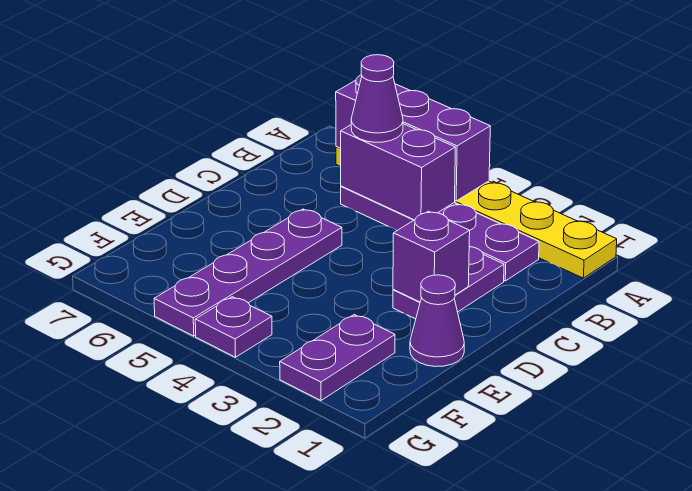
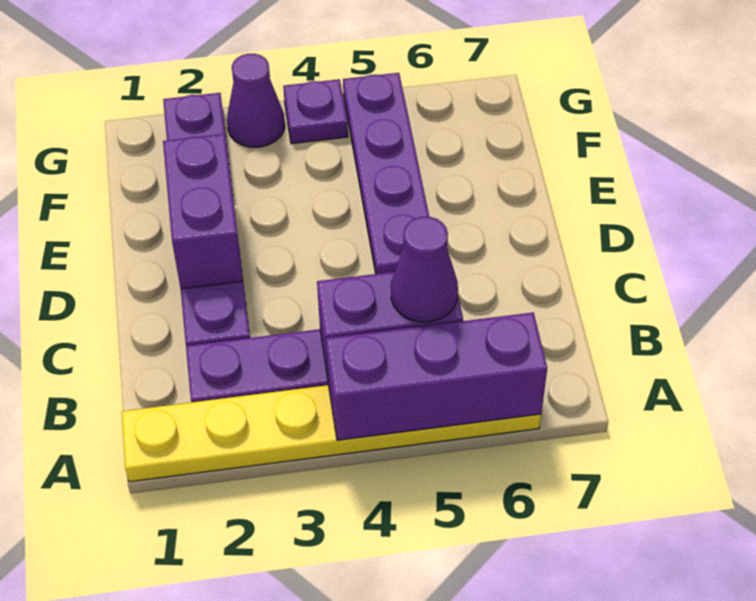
purple brick D2 level 2 -> purple brick D2:E2 level 2
purple cone E1 level 1 -> purple cone G3 level 1

